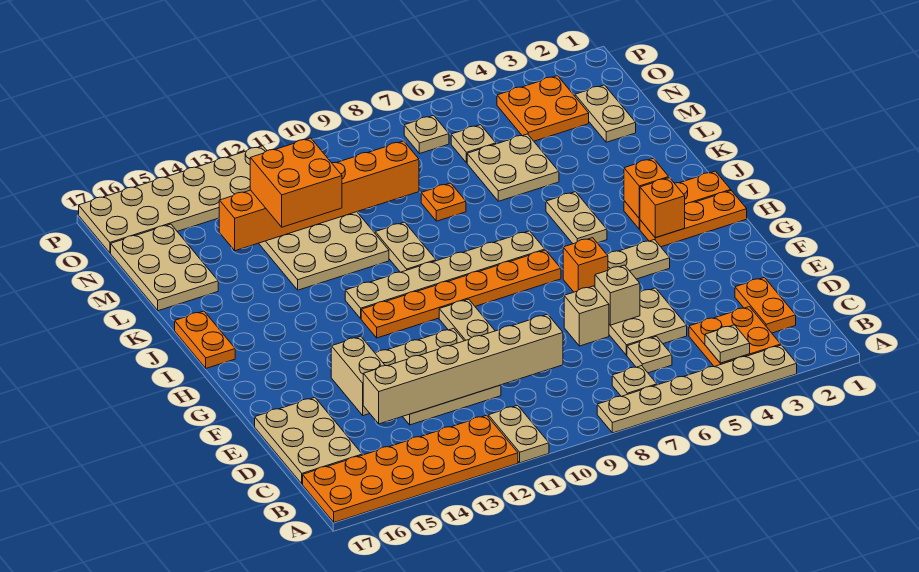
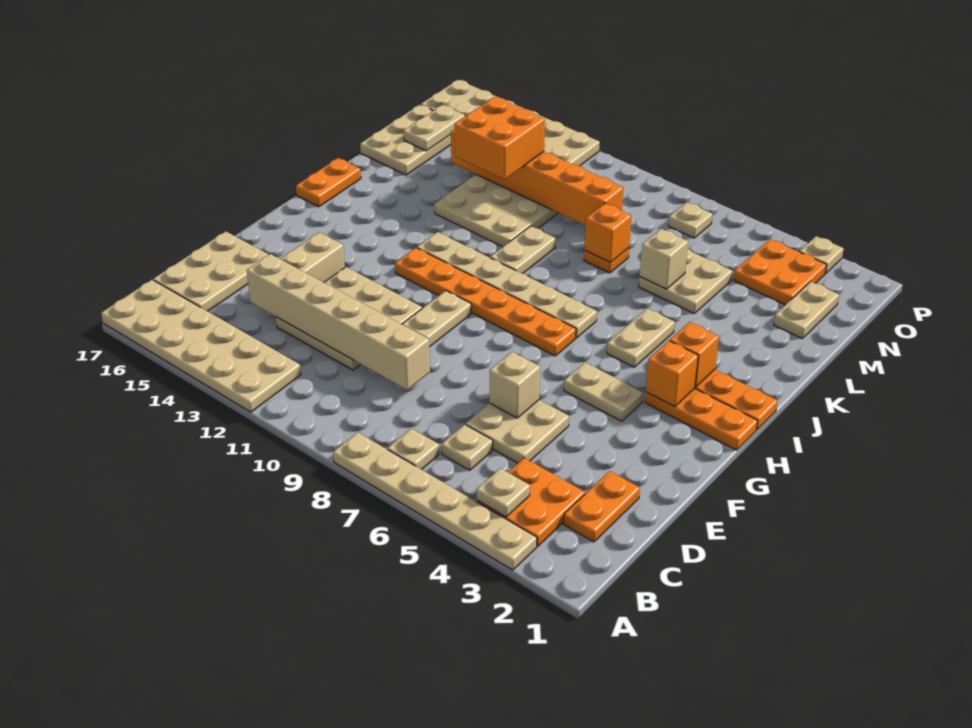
tan plate A11:B11 level 1 -> tan plate M16:N16 level 2
orange plate A12:B17 level 1 -> tan plate A12:B17 level 1
tan brick E7 level 1 -> tan brick L6 level 2
orange brick G6 level 1 -> orange brick L8 level 2
tan plate N6 level 1 -> tan plate P3 level 1

